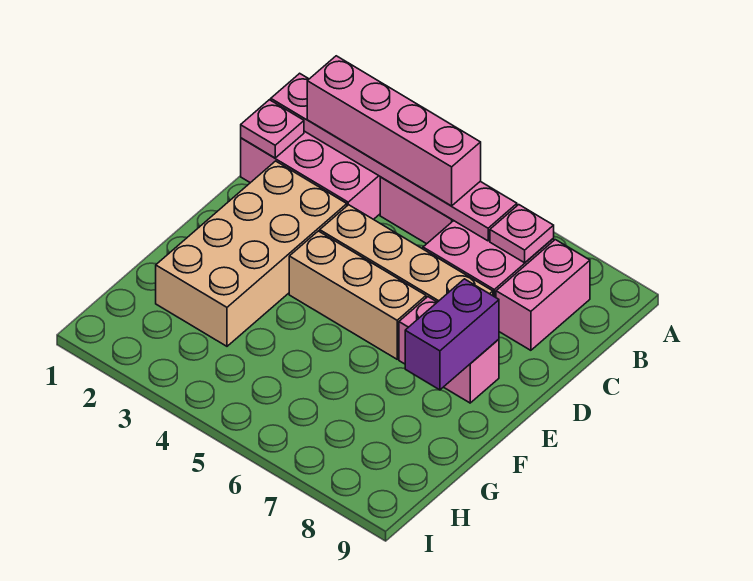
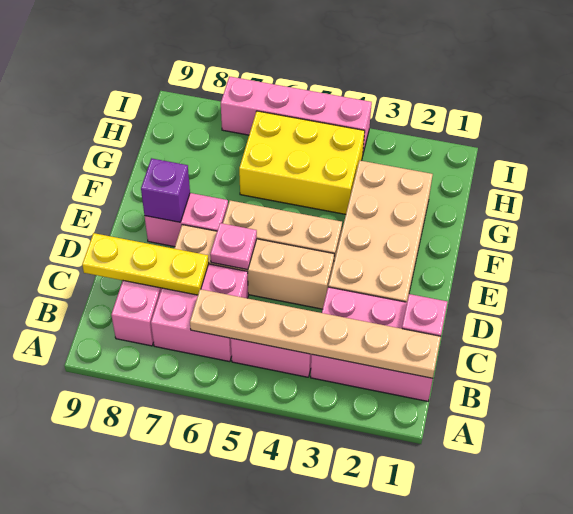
pink plate B1:B6 level 2 -> tan plate B1:B6 level 2
pink brick B2:B5 level 3 -> pink brick I4:I7 level 1
pink plate B7 level 2 -> pink plate D6 level 2
none -> yellow plate C7:C9 level 2
purple brick E8:F8 level 2 -> purple brick E8 level 2
none -> yellow brick G4:H6 level 1

